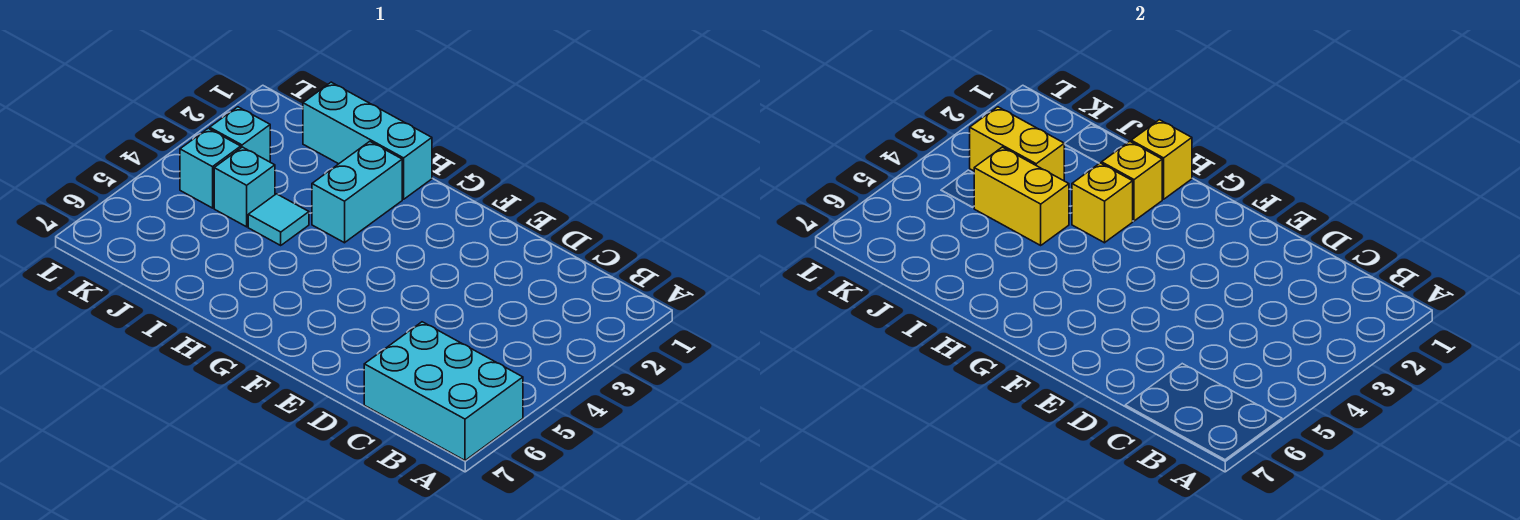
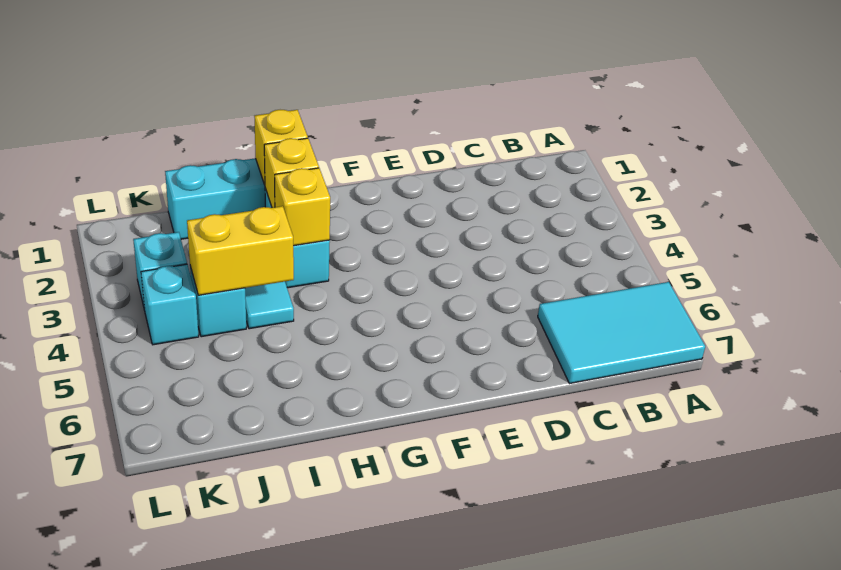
cyan brick A6:C7 level 1 -> cyan tile A6:C7 level 1
yellow brick J3:K3 level 2 -> none

